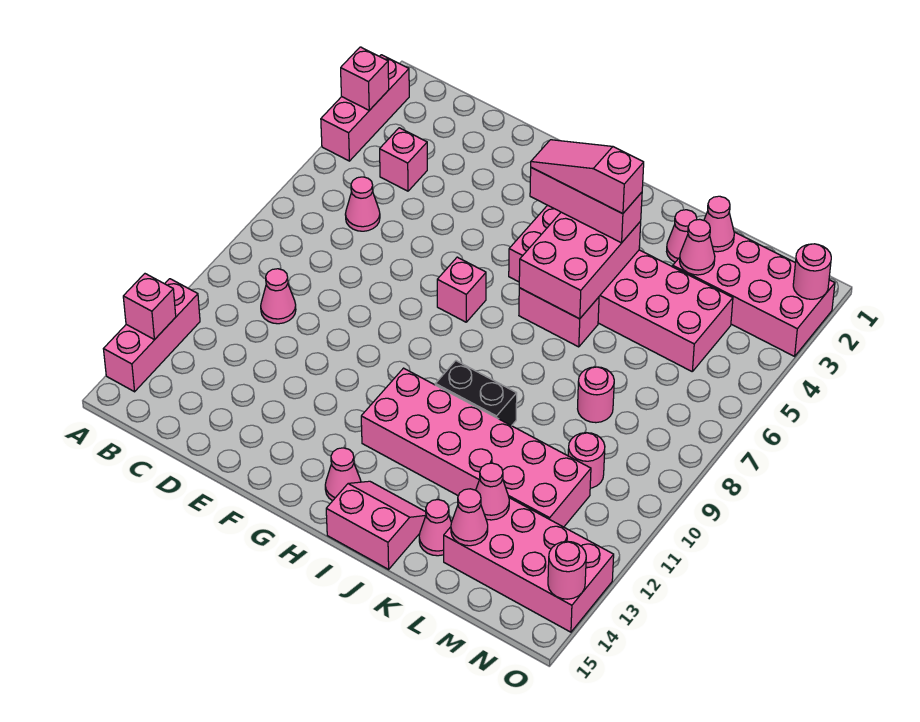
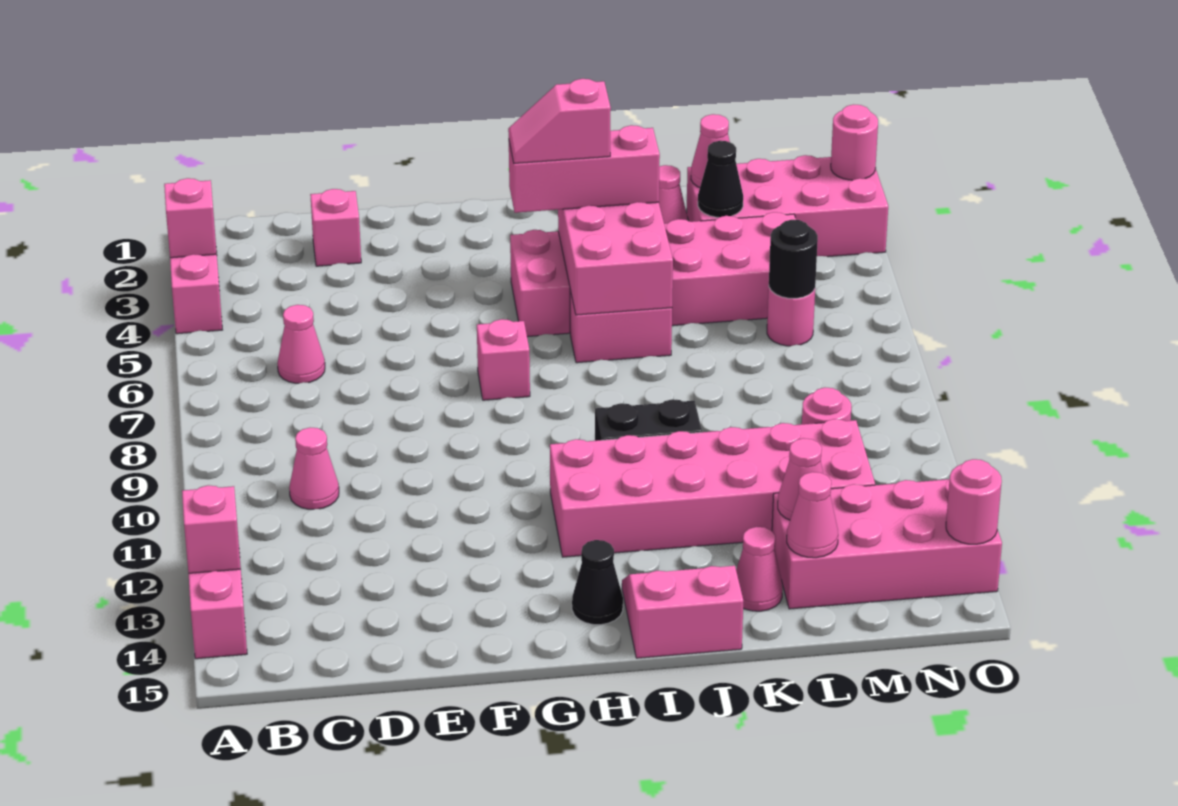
pink brick C4 level 1 -> pink brick D2 level 1
pink slope H4:J4 level 4 top J -> pink slope H4:I4 level 4 top I
pink cone H14 level 1 -> black cone H14 level 1
pink cone L3 level 2 -> black cone L3 level 2
pink round brick L8 level 1 -> pink round brick M6 level 1
none -> black round brick M6 level 2

